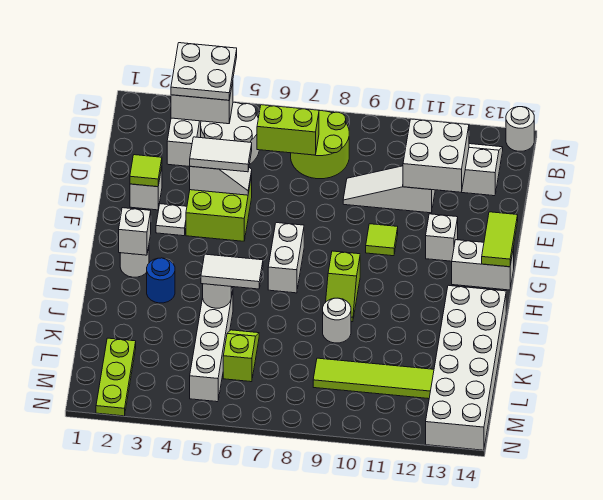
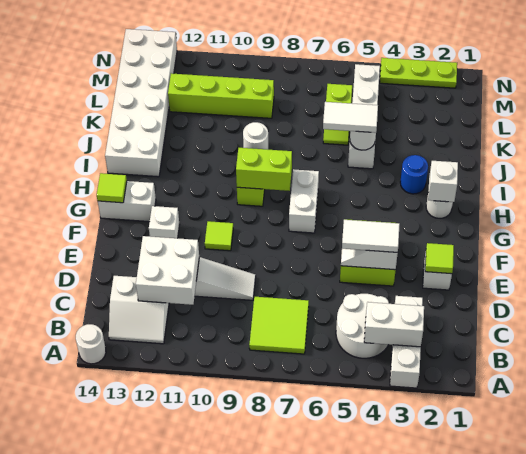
white plate A3:B4 level 3 -> none
lime round brick B7:C8 level 1 -> lime tile B7:C8 level 1
lime brick C6:C7 level 2 -> lime brick H8:H9 level 2
white plate F3 level 1 -> none
lime tile F14:G14 level 2 -> lime tile G14 level 2
lime plate L2:N2 level 1 -> lime plate N2:N4 level 1
lime tile L9:L12 level 1 -> lime brick L9:L12 level 1

